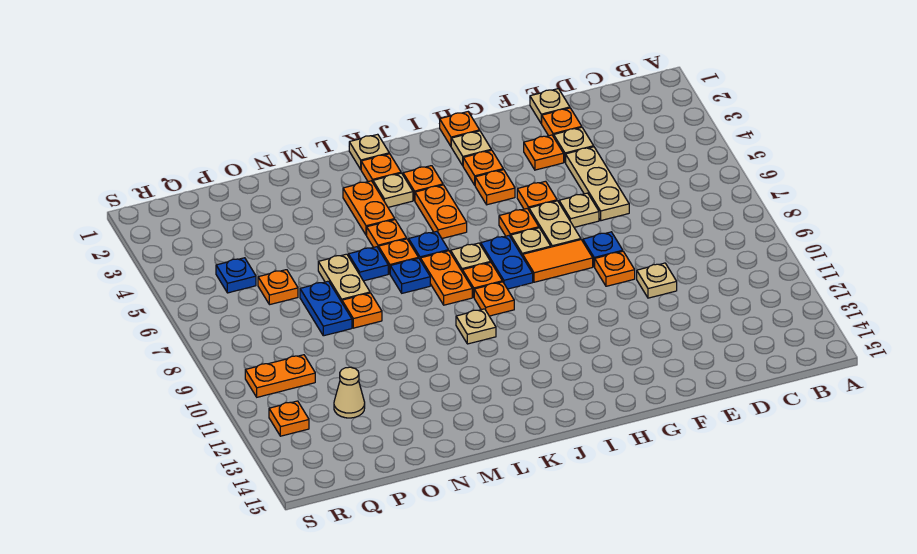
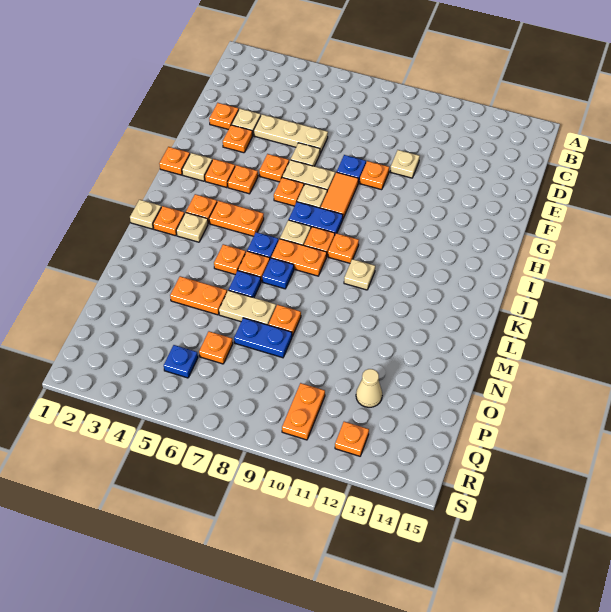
tan plate E1 level 1 -> none
orange plate L3:L4 level 1 -> orange plate N4:N5 level 1

